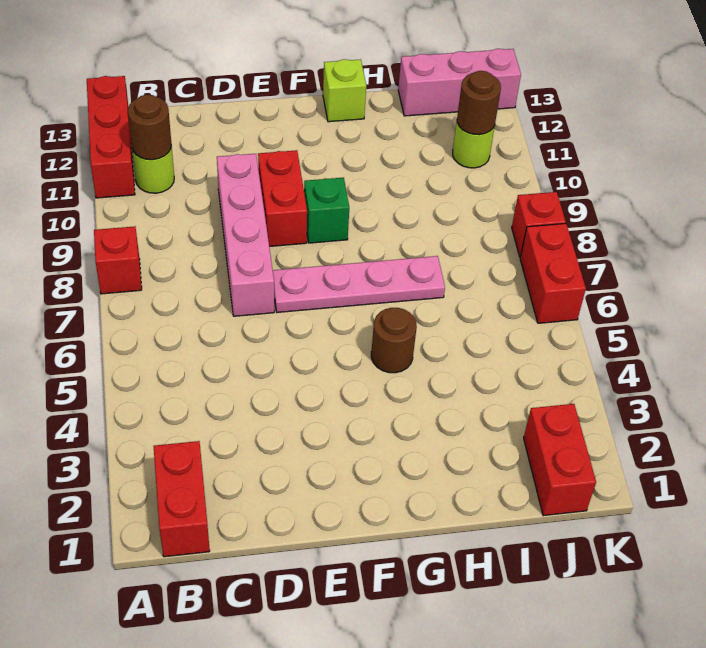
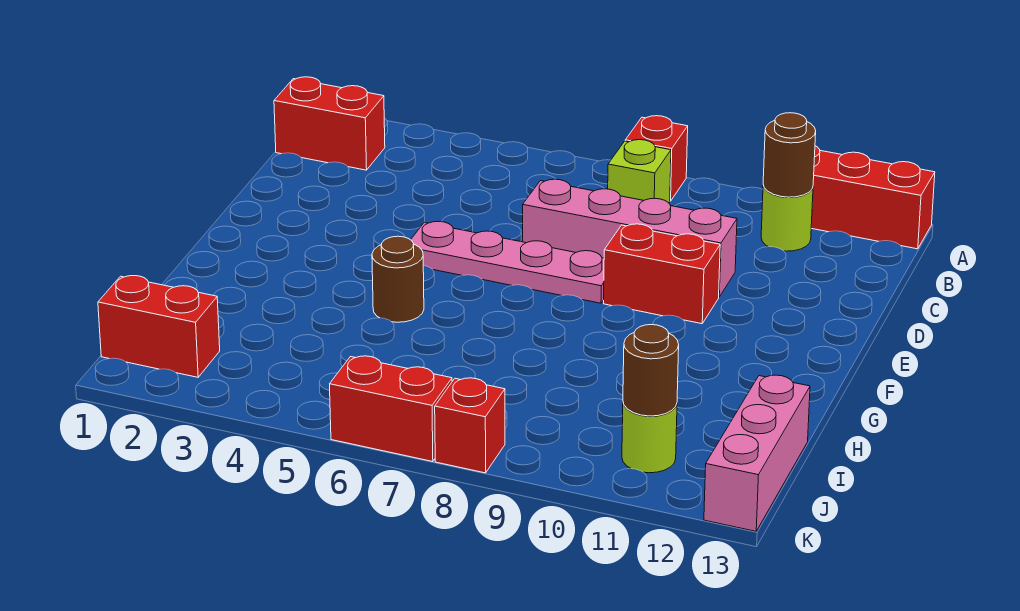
pink plate E7:H7 level 1 -> pink plate E5:E8 level 1
green brick F9 level 1 -> none
lime brick G13 level 1 -> lime brick B8 level 1

